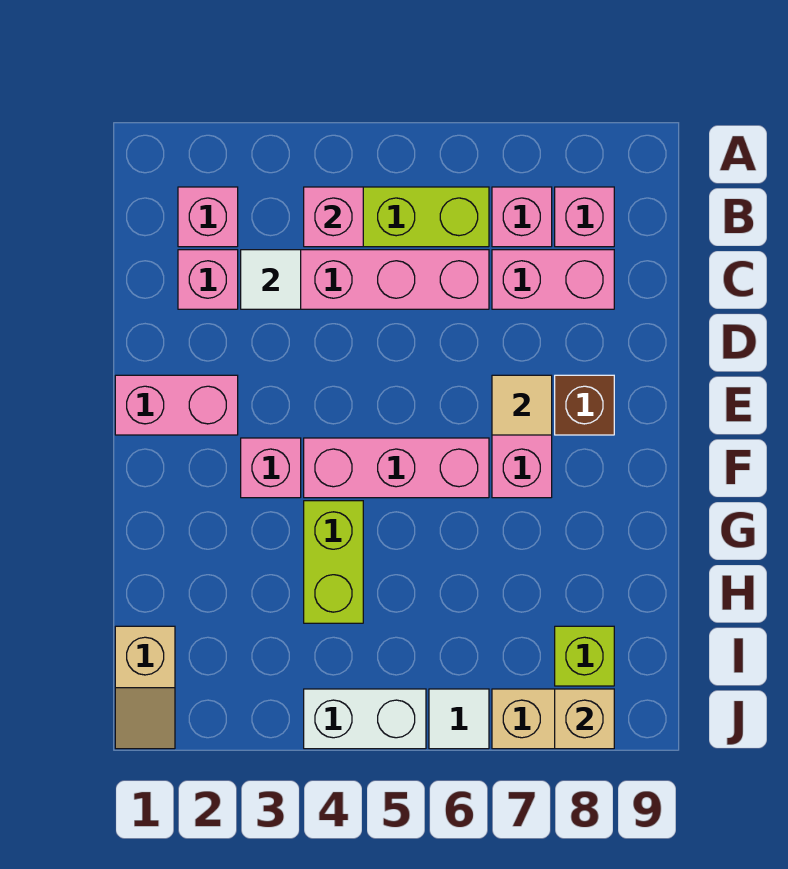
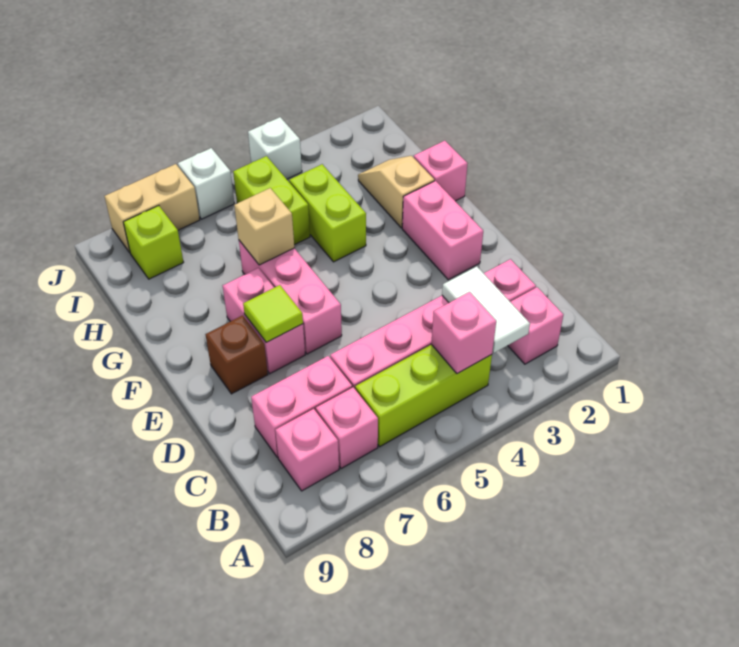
white tile C3 level 2 -> white tile B3:C3 level 2
pink brick E1:E2 level 1 -> pink brick E2:F2 level 1
tan tile E7 level 2 -> lime tile E7 level 2
pink brick F3 level 1 -> pink brick G1 level 1
pink brick F4:F6 level 1 -> pink brick E6:G6 level 1
none -> lime brick H5:I5 level 1
tan slope I1:J1 level 1 top I -> tan slope G2:H2 level 1 top G
white brick J4:J5 level 1 -> white brick J4 level 1
white tile J6 level 1 -> white brick J6 level 1
tan brick J8 level 2 -> tan brick G6 level 2

